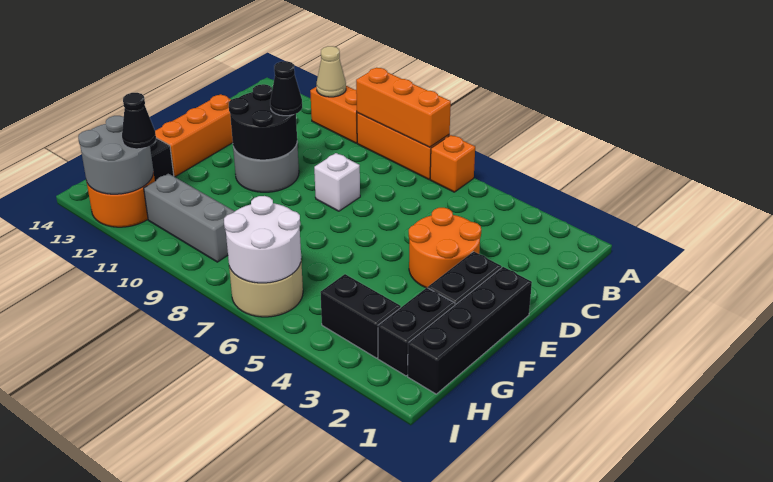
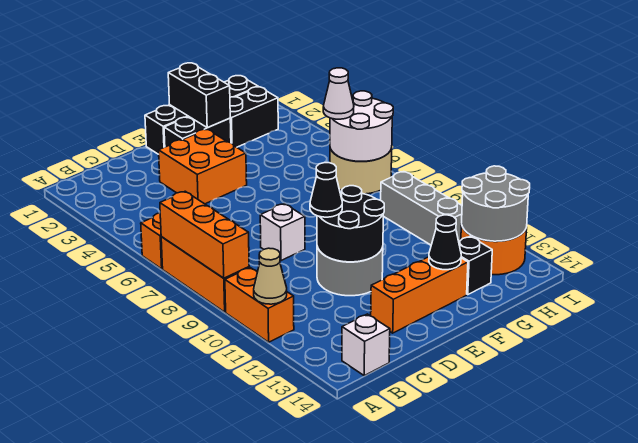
none -> white brick B14 level 1
orange round brick D3:E4 level 1 -> orange brick D3:E4 level 1
black brick H3:H4 level 1 -> black brick F1:F2 level 2
none -> white cone H6 level 3
black cone H12 level 3 -> black cone F13 level 2

